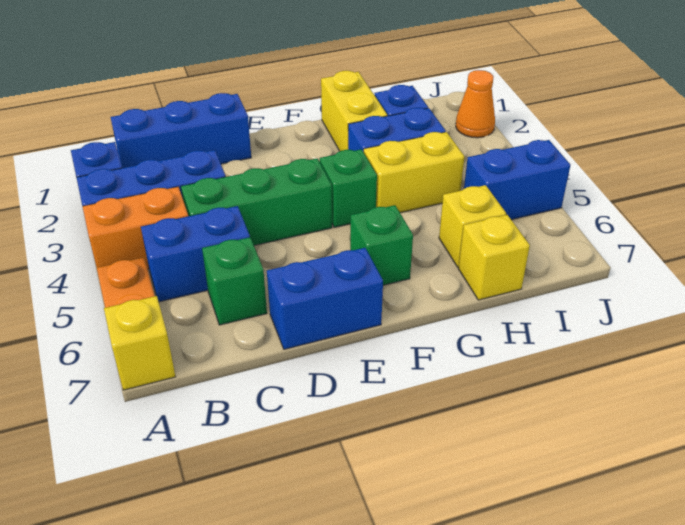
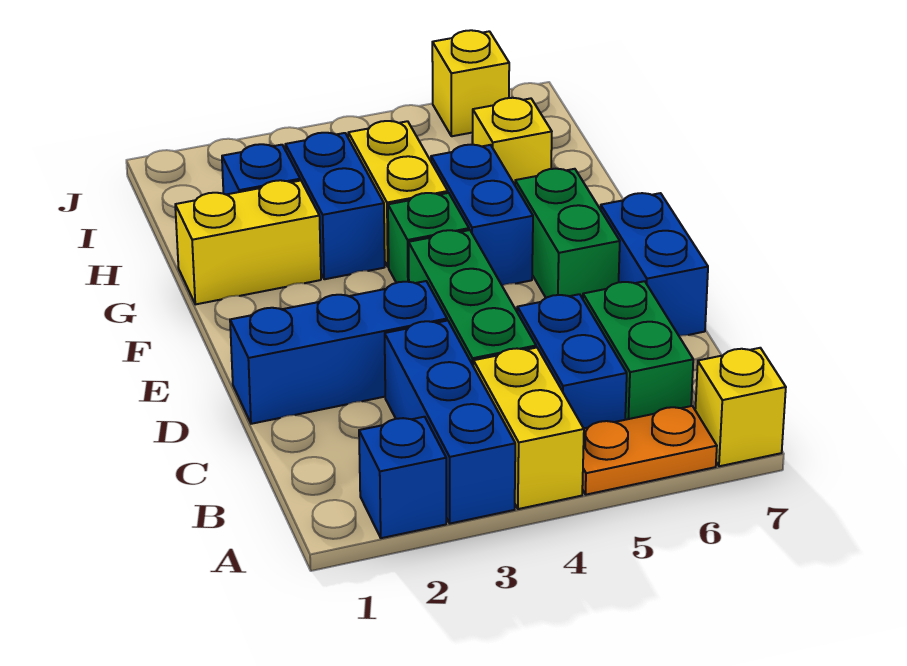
orange brick A4:B4 level 1 -> yellow brick A4:B4 level 1
blue brick B1:D1 level 1 -> blue brick D1:D3 level 1
green brick C6 level 1 -> green brick B6:C6 level 1
green brick F6 level 1 -> green brick E6:F6 level 1
yellow brick H7 level 1 -> yellow brick J6 level 1
blue brick I5:J5 level 1 -> blue brick F5:G5 level 1
orange cone J2 level 1 -> none

